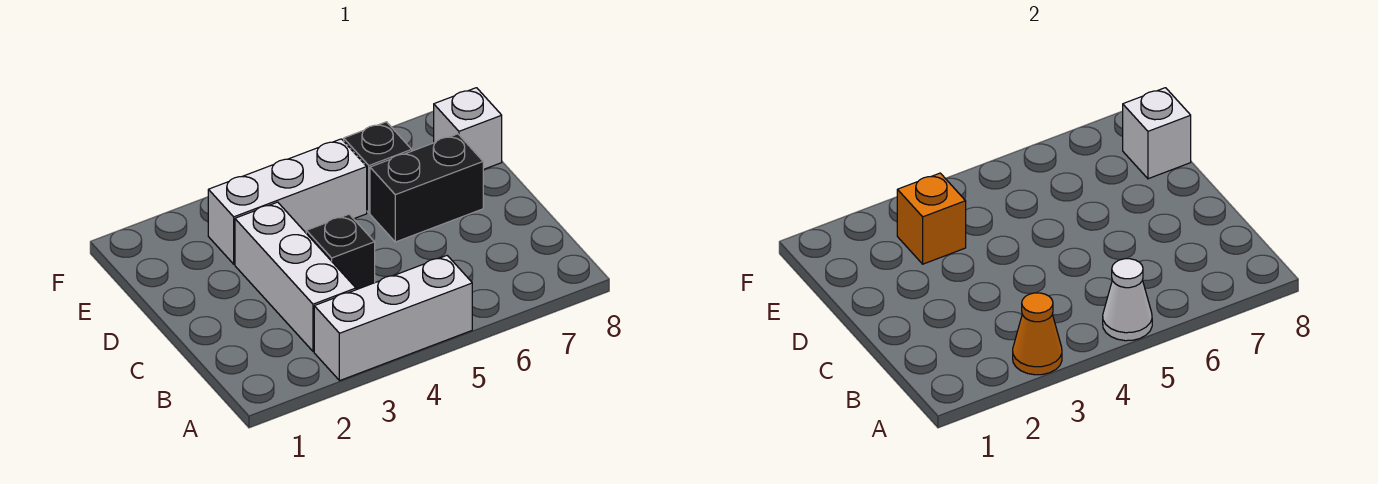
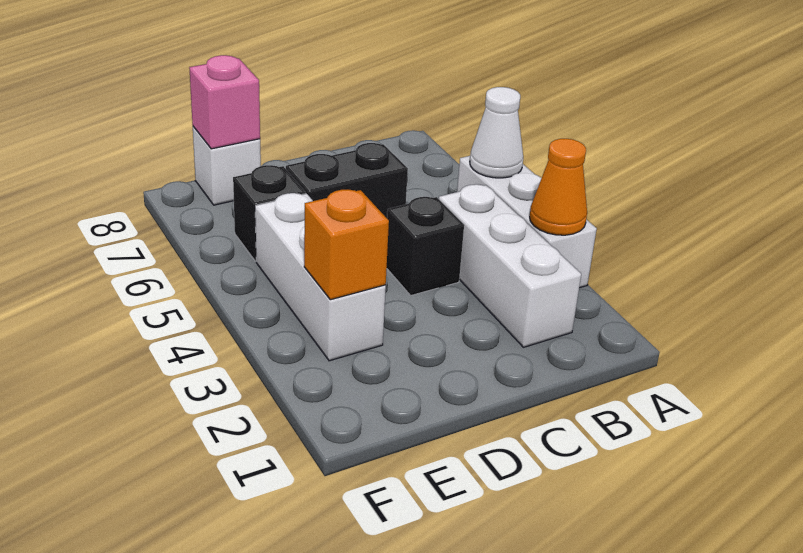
white brick B3:D3 level 1 -> white brick B2:B4 level 1
black brick D6:D7 level 1 -> black brick C6:D6 level 1
white brick E8 level 2 -> pink brick E8 level 2

